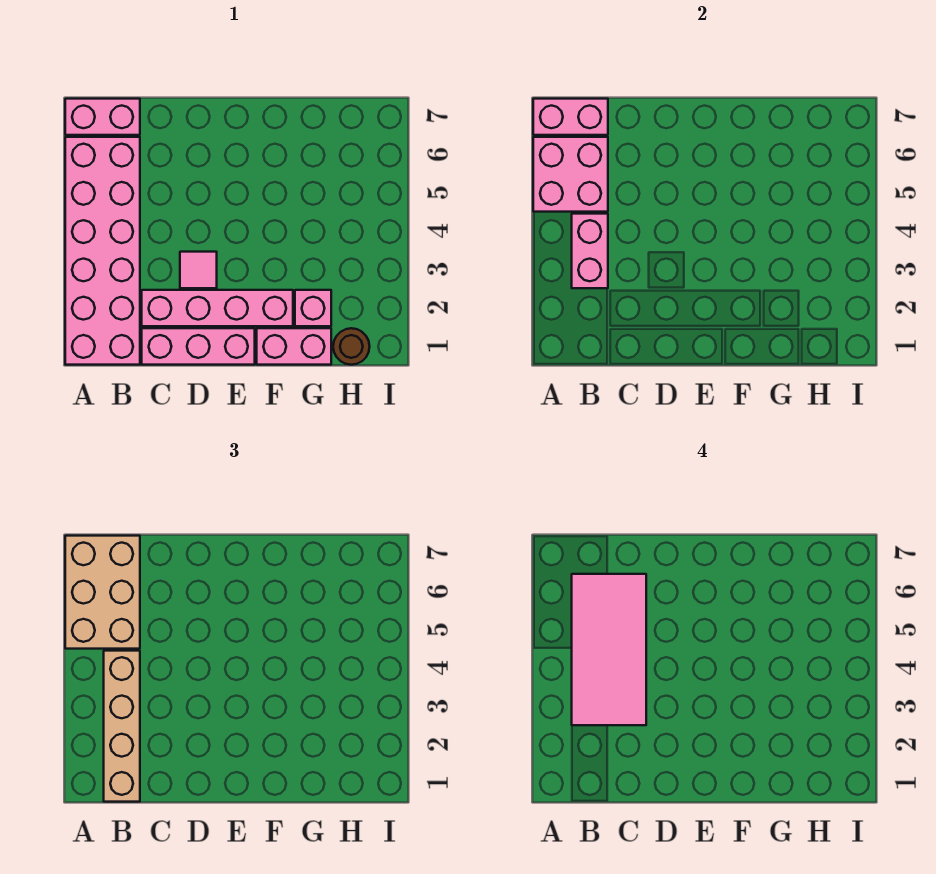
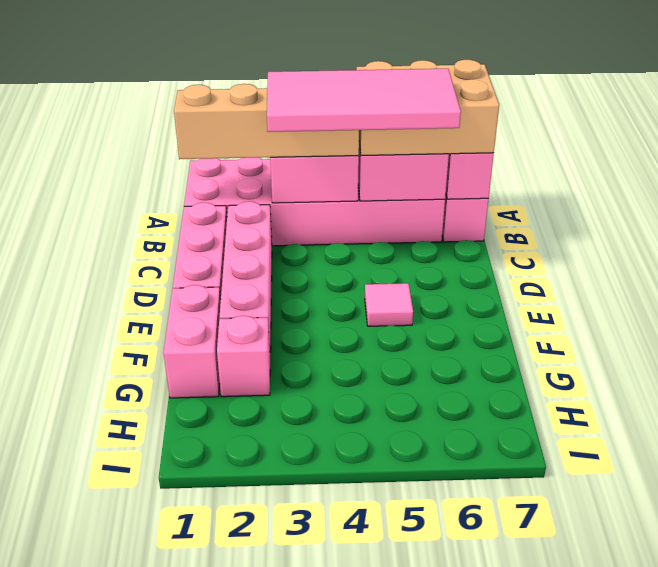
pink tile D3 level 1 -> pink tile E5 level 1
brown round brick H1 level 1 -> none

